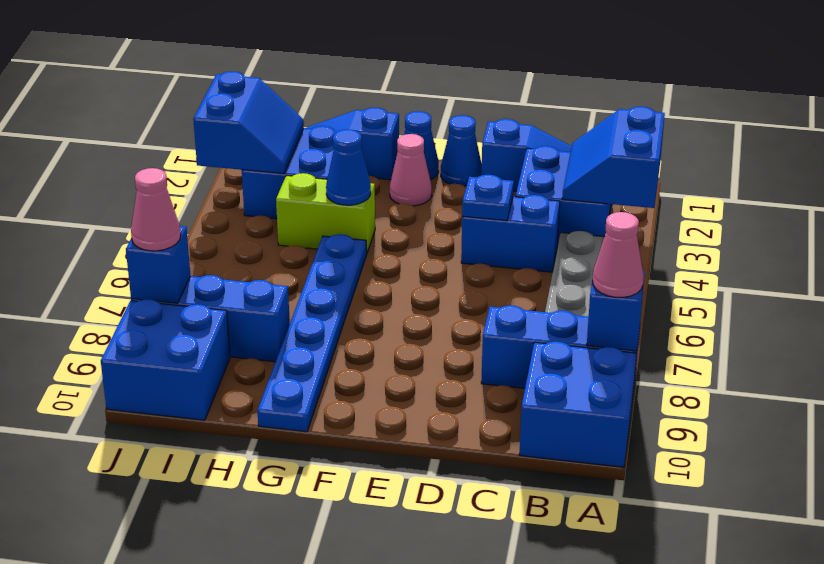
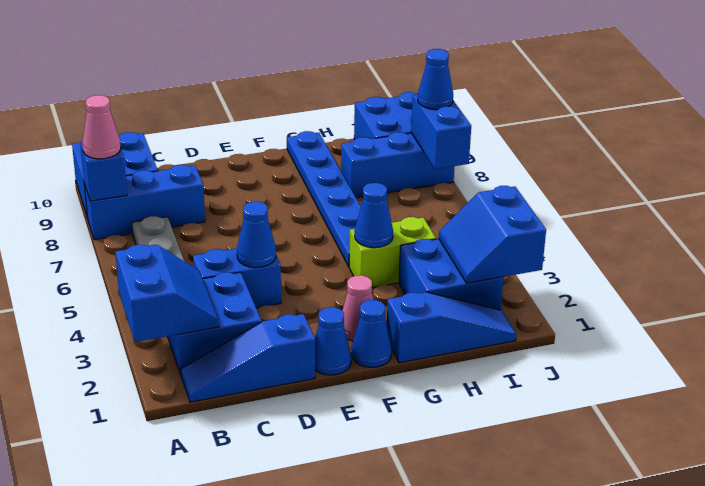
blue plate D4 level 2 -> blue cone D4 level 2
blue brick J8 level 2 -> blue brick J7:J8 level 2
pink cone J8 level 3 -> blue cone J8 level 3

